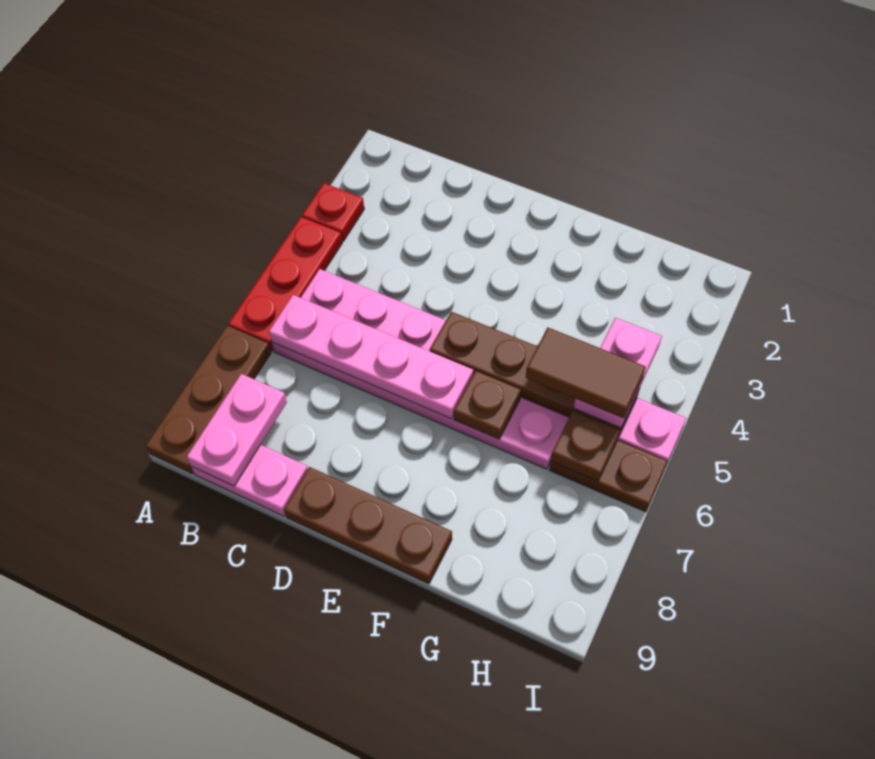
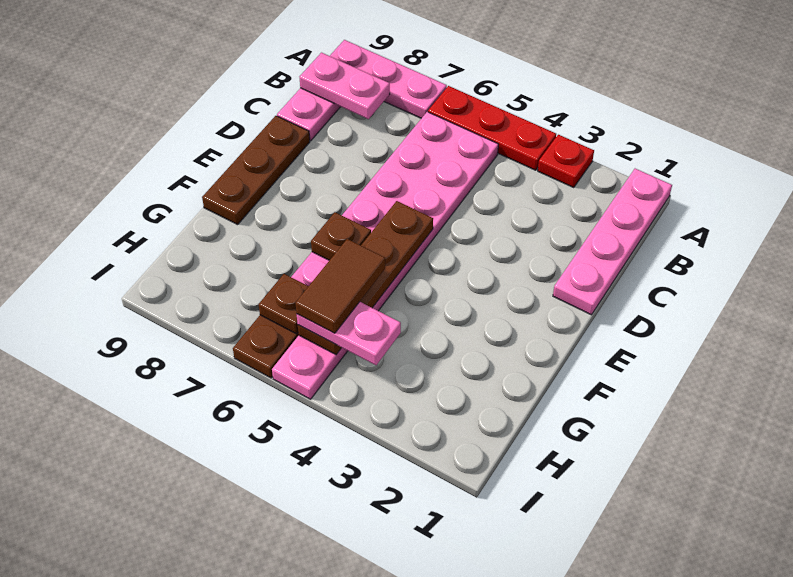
brown plate A7:A9 level 1 -> pink plate A7:A9 level 1
pink plate B6:E6 level 2 -> pink plate A1:D1 level 1

